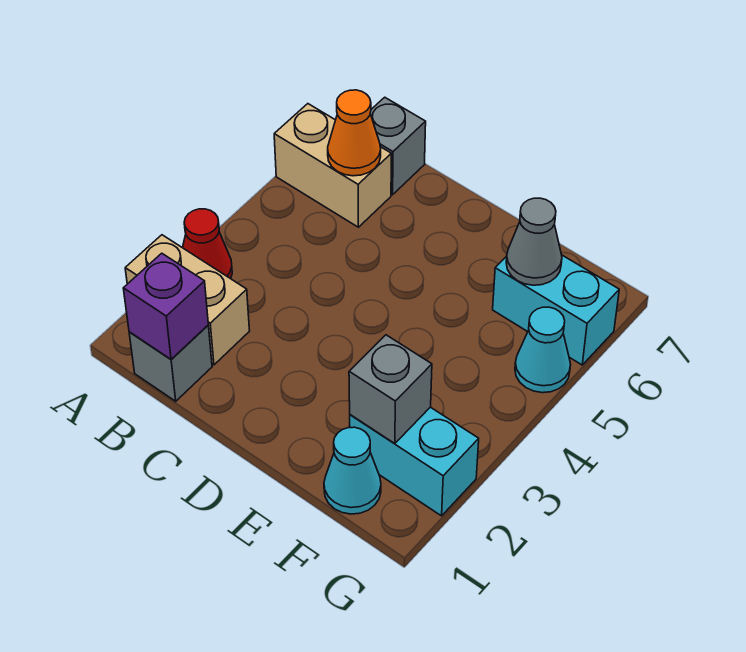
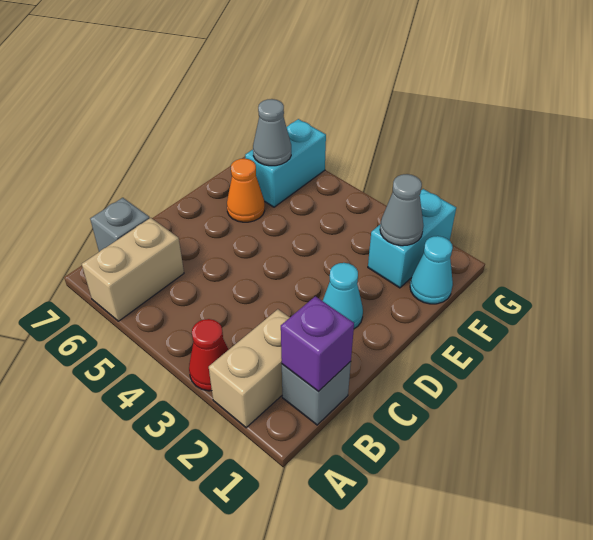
orange cone B6 level 2 -> orange cone E6 level 1
grey brick F2 level 2 -> grey cone F2 level 2
cyan cone G5 level 1 -> cyan cone D2 level 1

